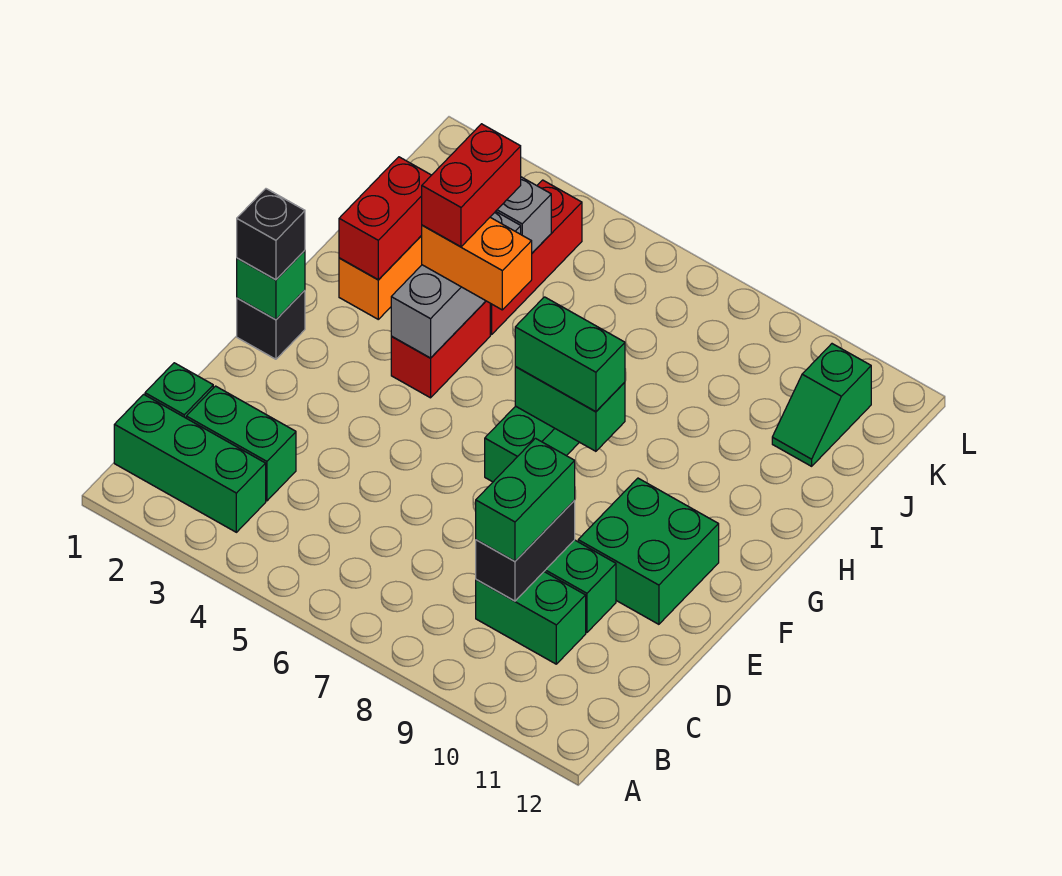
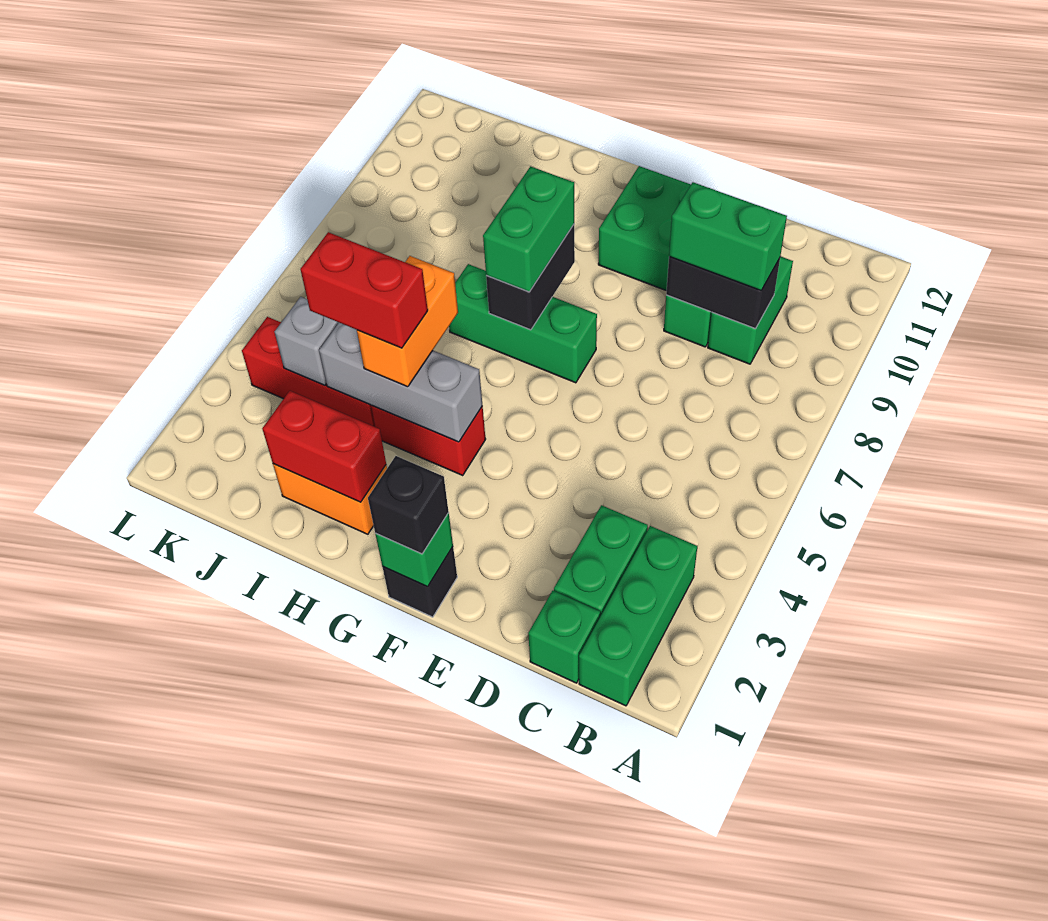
green brick G7:G8 level 2 -> black brick G7:G8 level 2
green slope J11:K11 level 1 top K -> none

